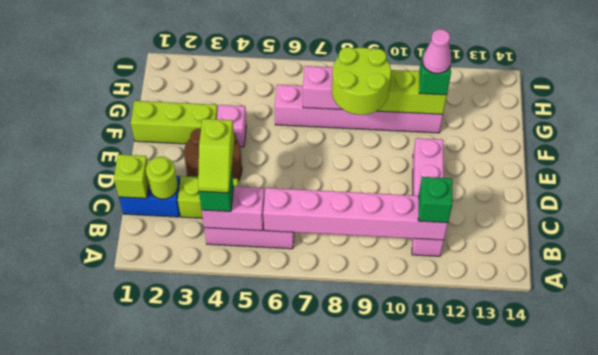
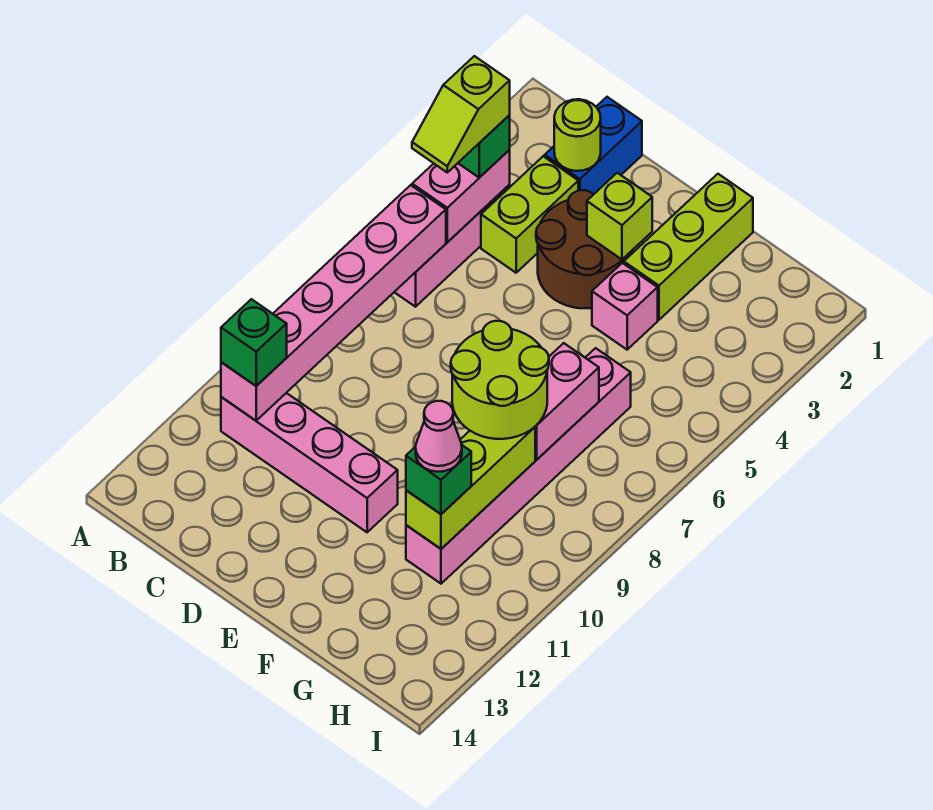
lime slope B4:C4 level 4 top C -> lime slope B4:B5 level 4 top 4
lime brick C1 level 2 -> lime brick E3 level 2

